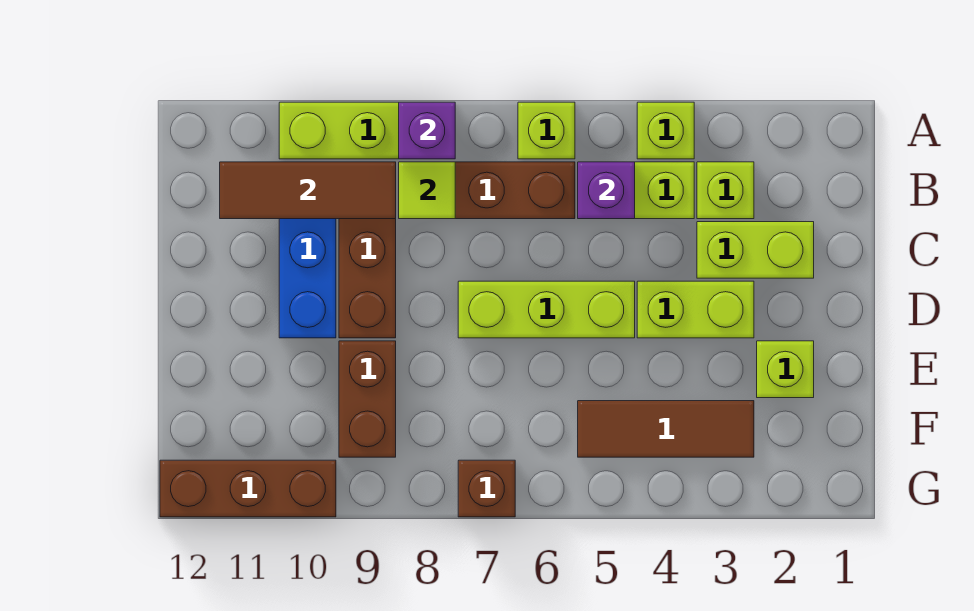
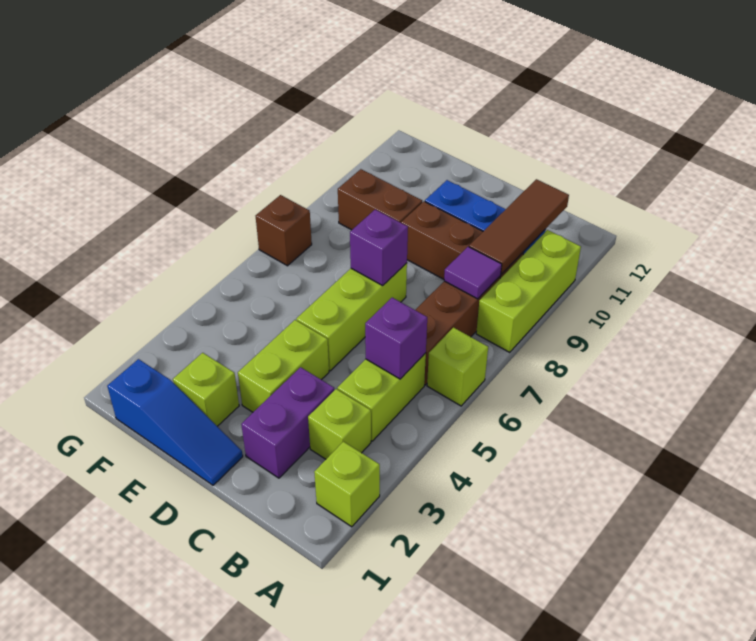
lime brick A4 level 1 -> lime brick A2 level 1
purple brick A8 level 2 -> purple brick D7 level 2
lime tile B8 level 2 -> purple tile B8 level 2
lime brick C2:C3 level 1 -> purple brick C2:C3 level 1
none -> blue slope D1:F1 level 1 top F
brown tile F3:F5 level 1 -> none
brown brick G10:G12 level 1 -> none

